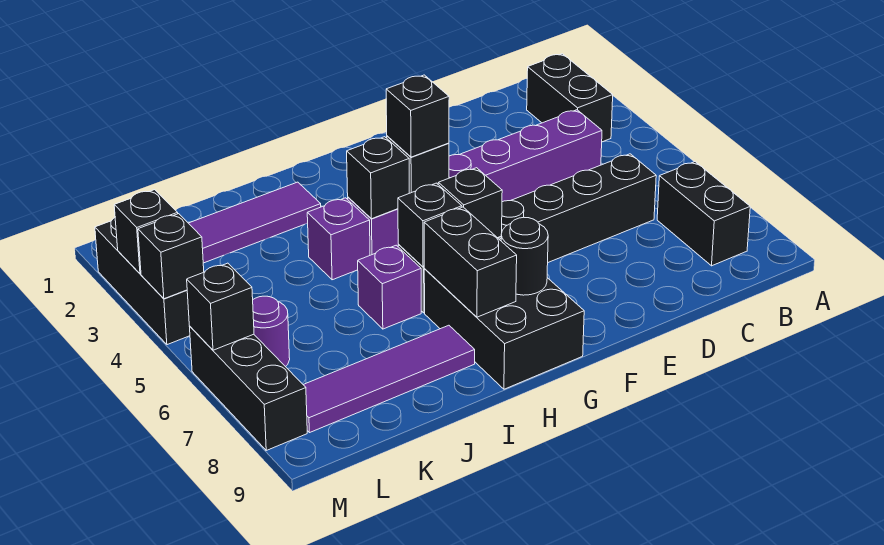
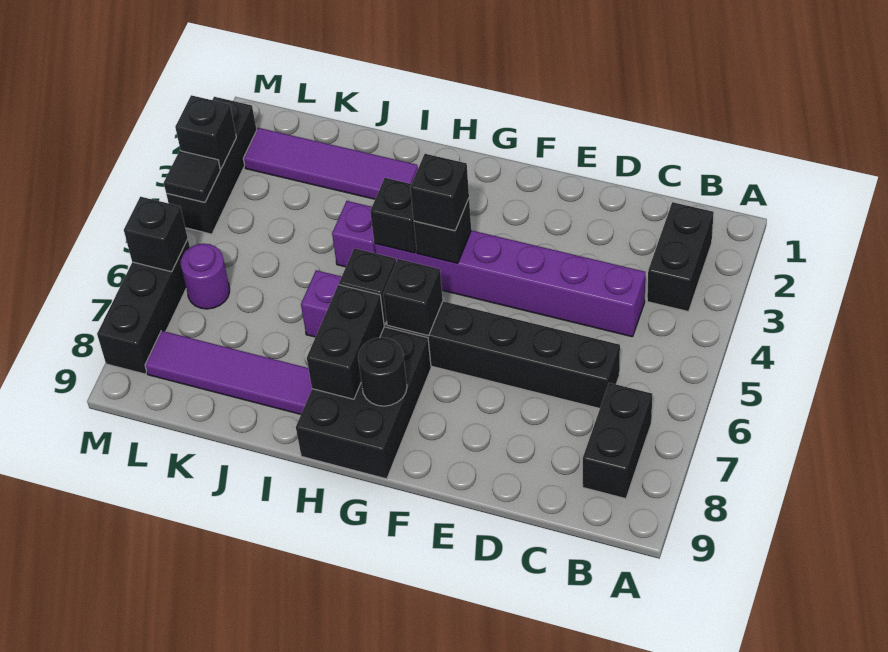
black brick M4 level 2 -> black tile M4 level 2

